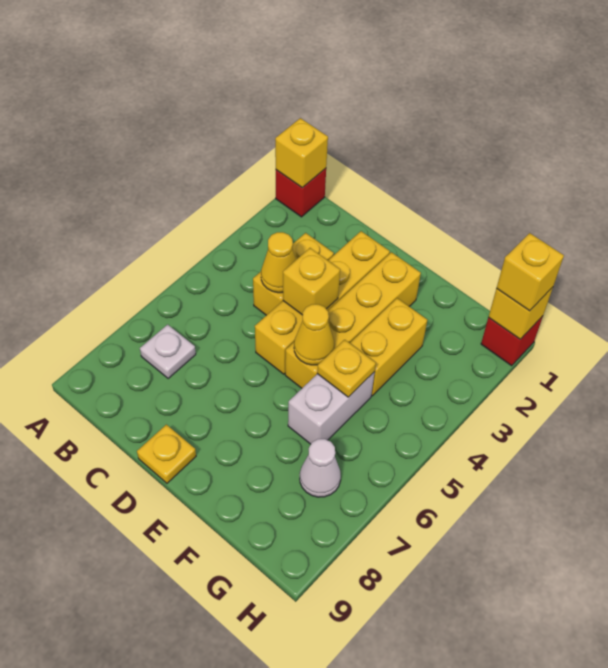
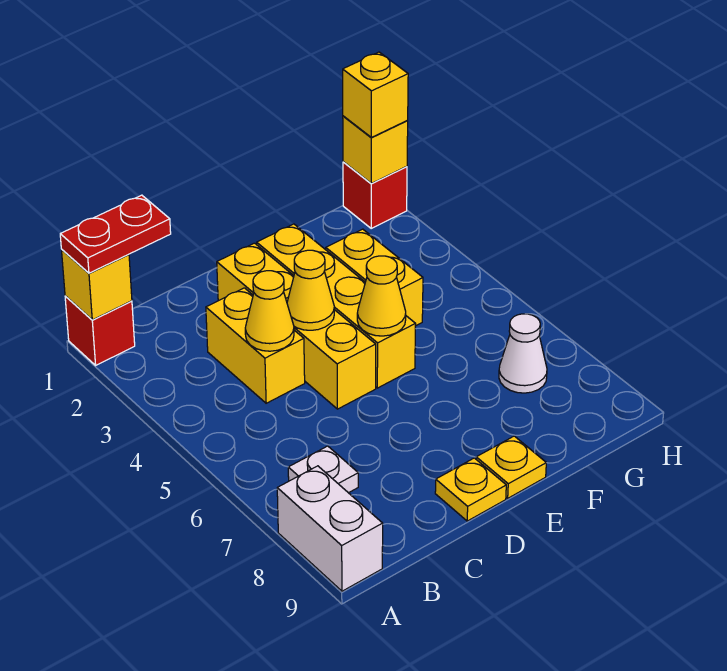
none -> red plate A1:B1 level 3
yellow brick D4 level 2 -> yellow cone D4 level 2
white brick F5:F6 level 1 -> white brick A8:A9 level 1
yellow plate F5 level 2 -> yellow plate E9 level 1

